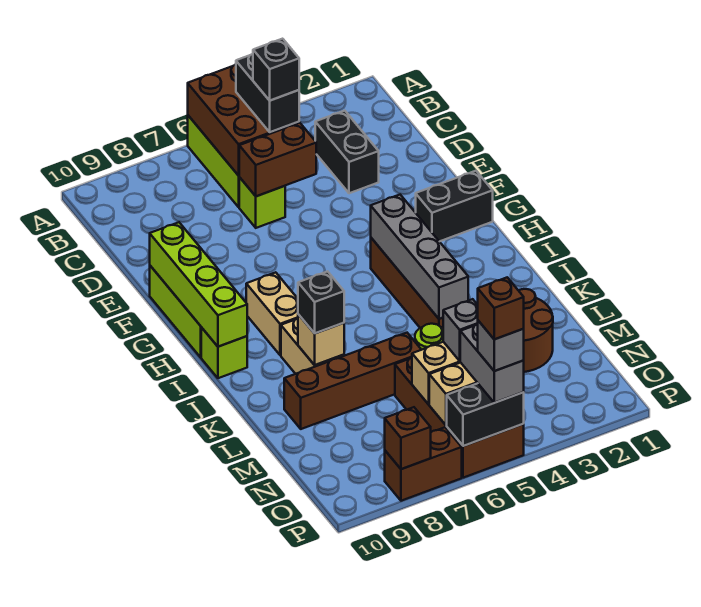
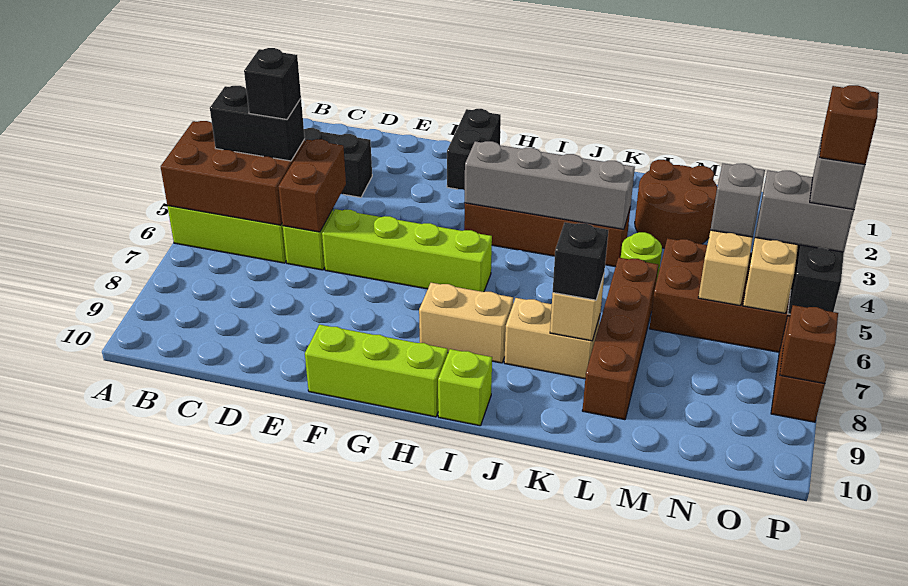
lime brick F10:I10 level 2 -> lime brick E6:H6 level 1

